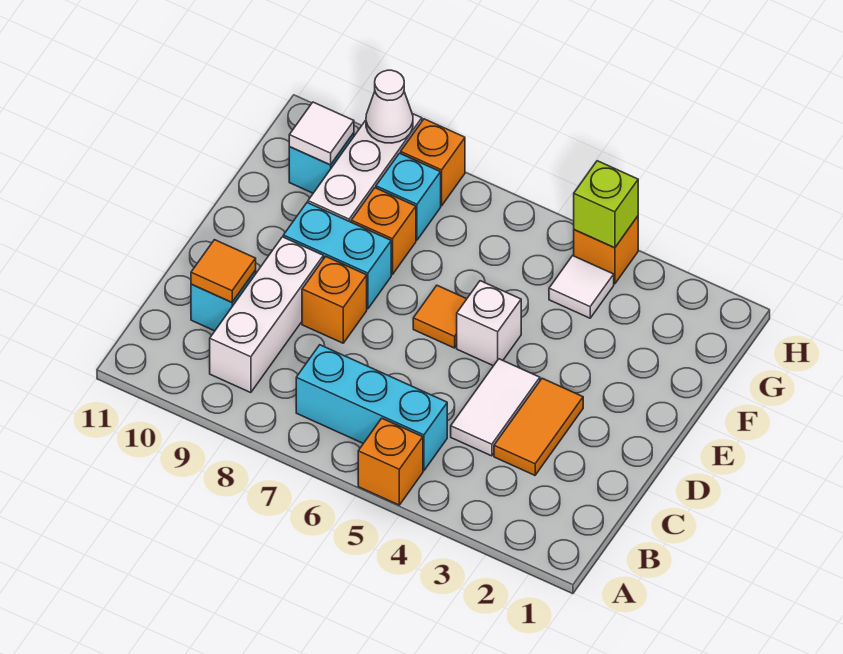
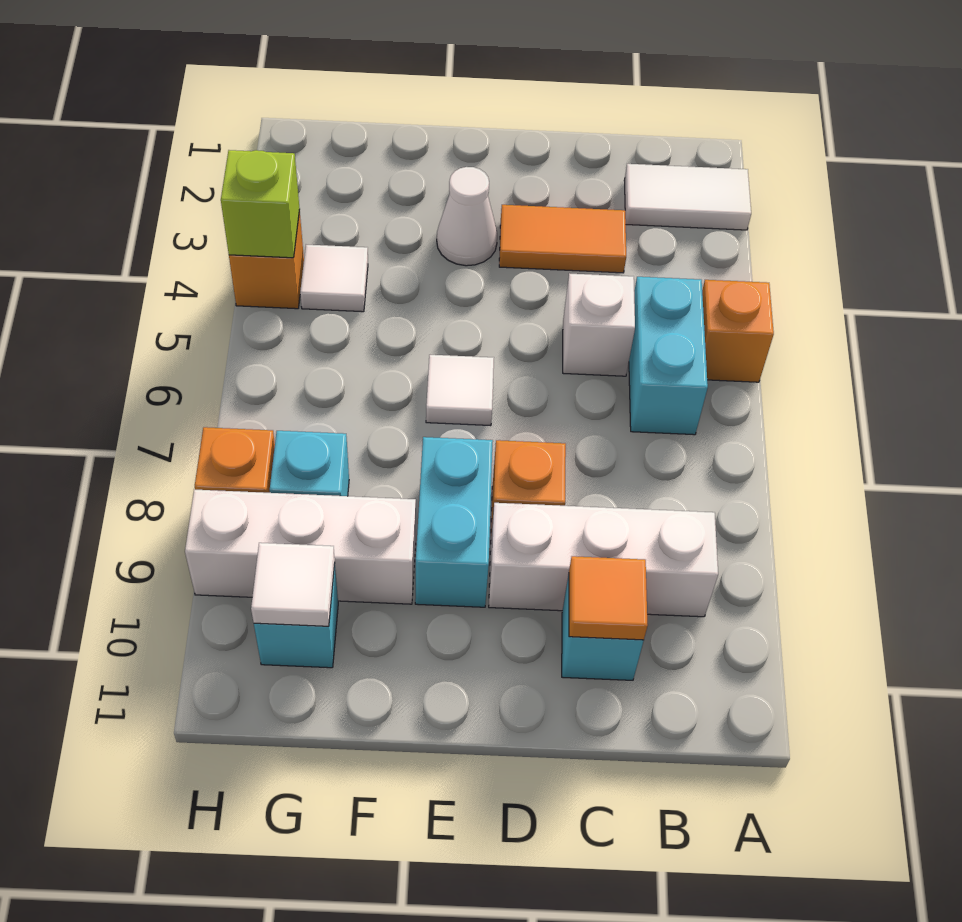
cyan brick B5:B7 level 1 -> cyan brick B5:B6 level 1
white tile C4:D4 level 1 -> white tile A2:B2 level 1
white brick E5 level 1 -> white brick C5 level 1
orange tile E6 level 1 -> white tile E6 level 1
orange brick F8 level 1 -> none
white cone H9 level 2 -> white cone E3 level 1

